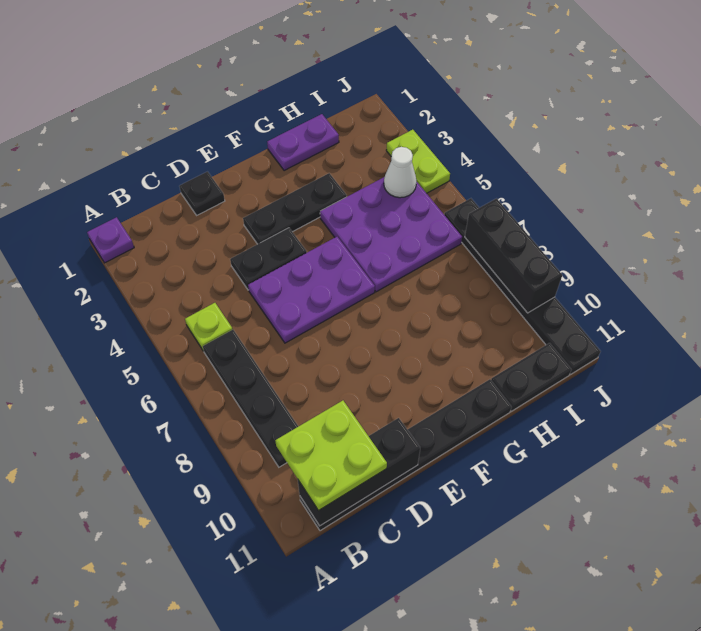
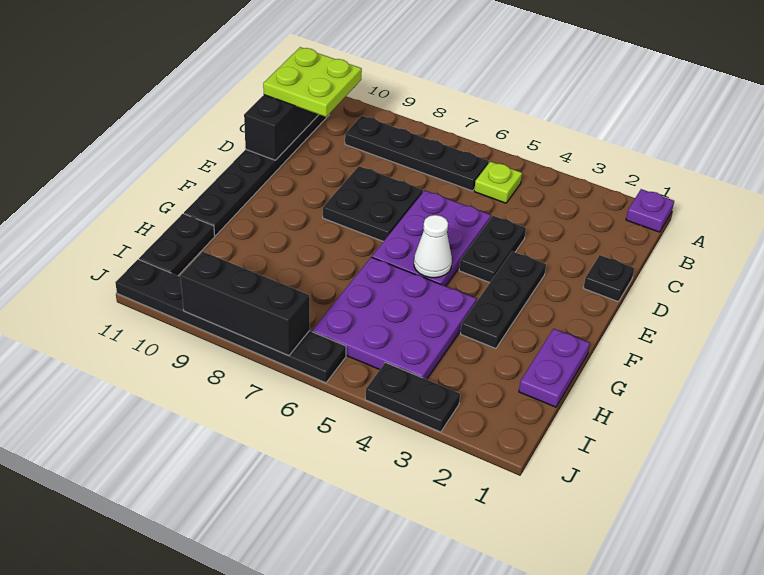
none -> black plate D7:E8 level 1
white cone I4 level 2 -> white cone F5 level 2
lime plate J3:J4 level 1 -> black plate J3:J4 level 1

